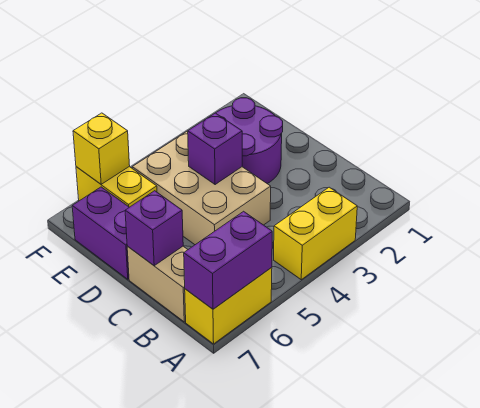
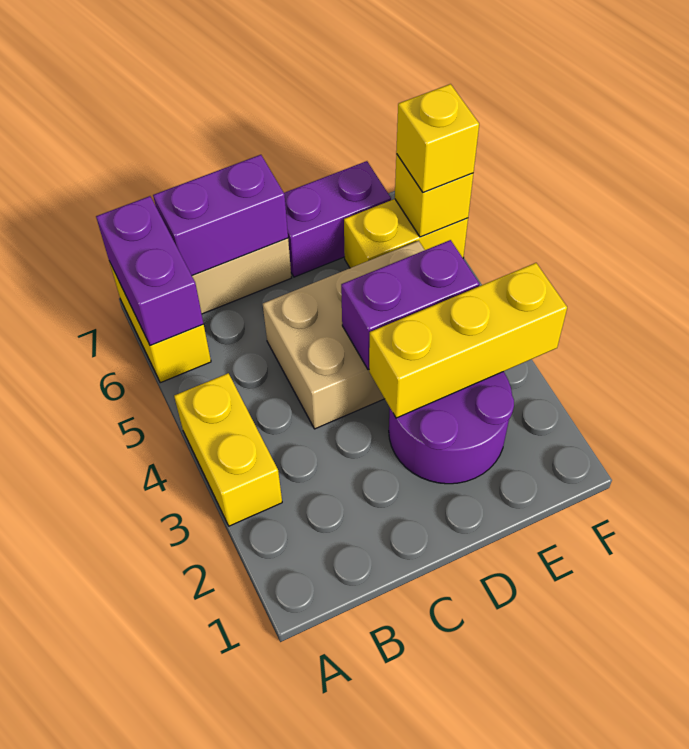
purple brick C7 level 2 -> purple brick B7:C7 level 2
none -> yellow brick D3:F3 level 2
purple brick D4 level 2 -> purple brick D4:E4 level 2
none -> yellow brick F6 level 3

